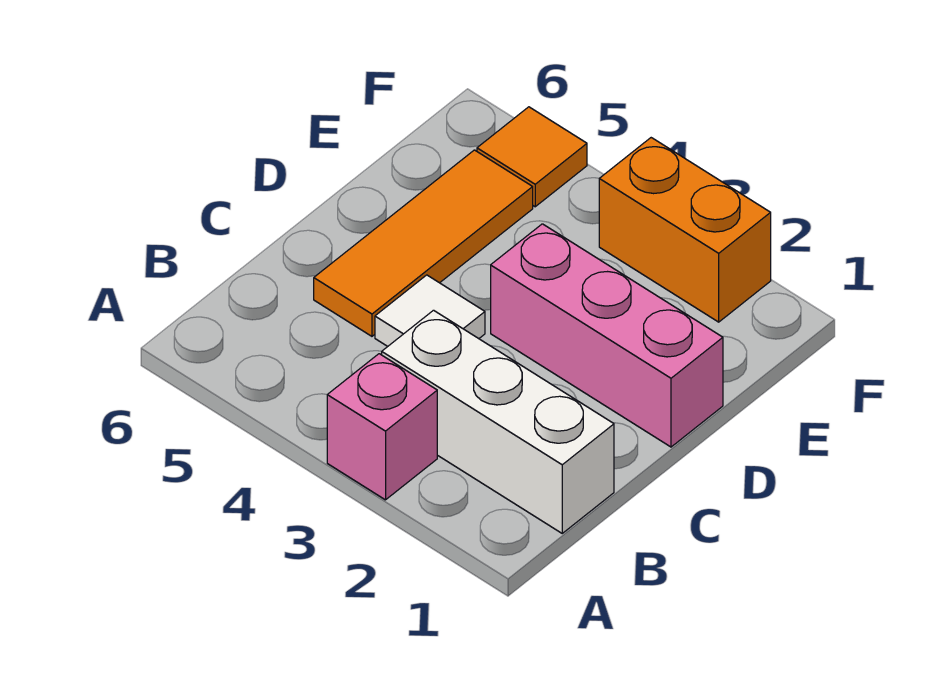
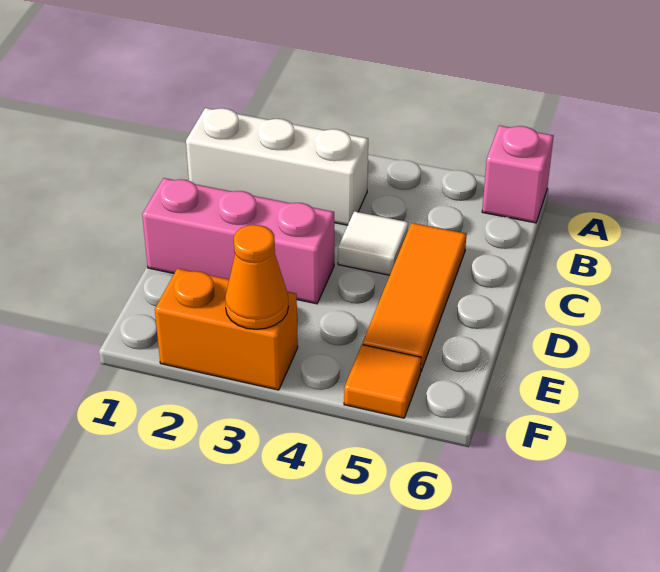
pink brick A3 level 1 -> pink brick A6 level 1
none -> orange cone F3 level 2

